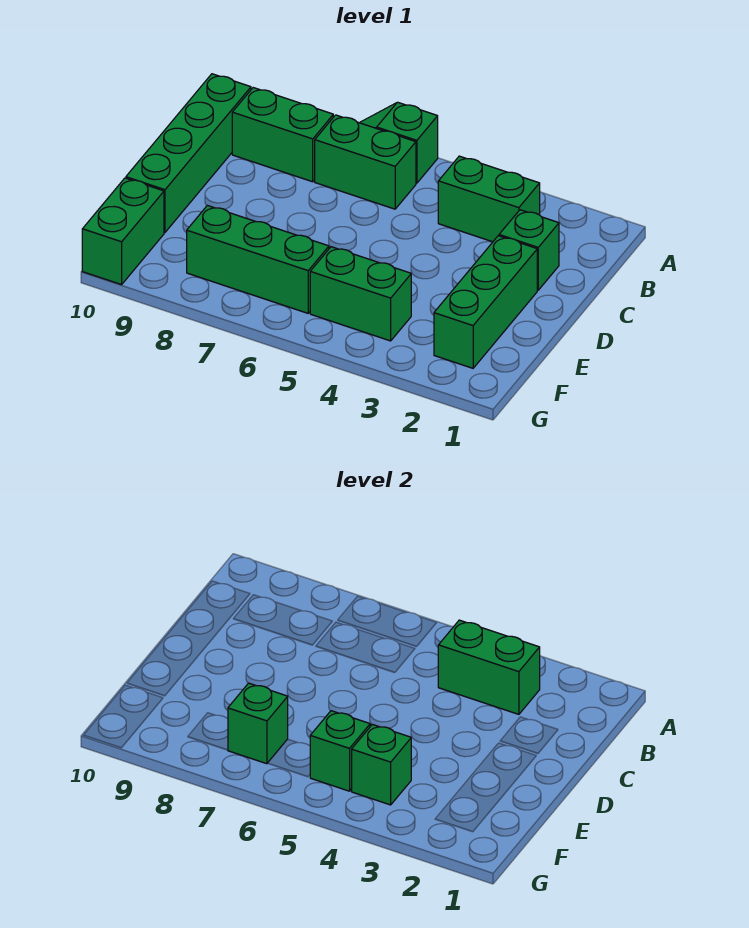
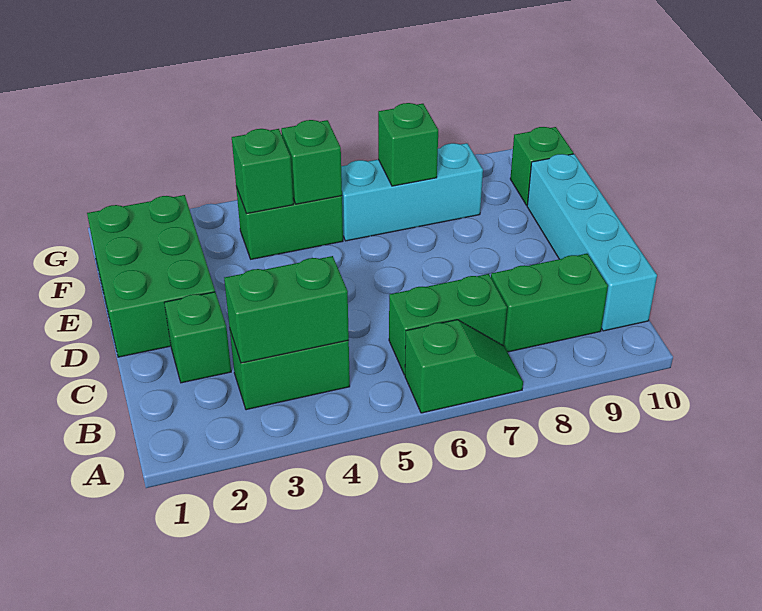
green brick B10:E10 level 1 -> cyan brick B10:E10 level 1
green brick D2:F2 level 1 -> green brick D1:F2 level 1
green brick F6:F8 level 1 -> cyan brick F6:F8 level 1
green brick F10:G10 level 1 -> green brick F10 level 1

